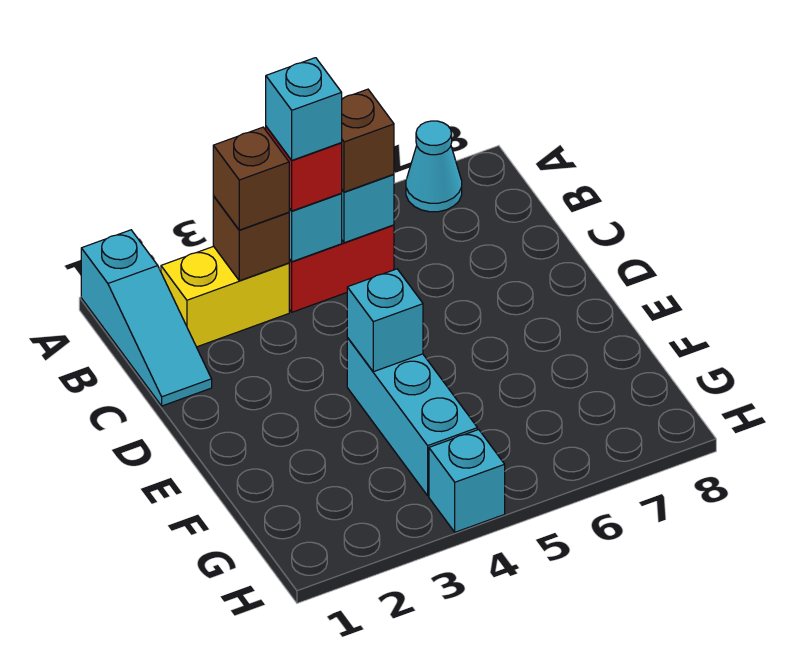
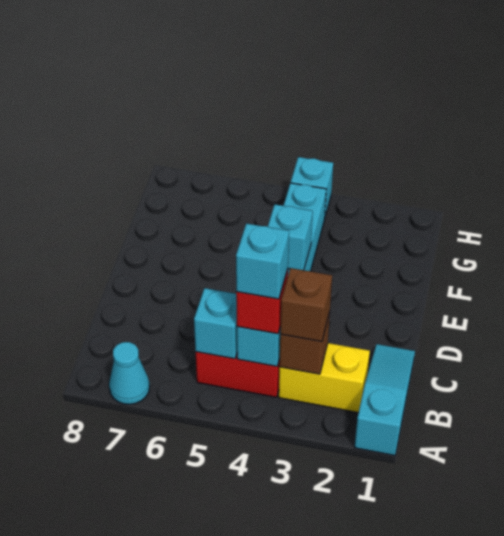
brown brick B5 level 3 -> none

